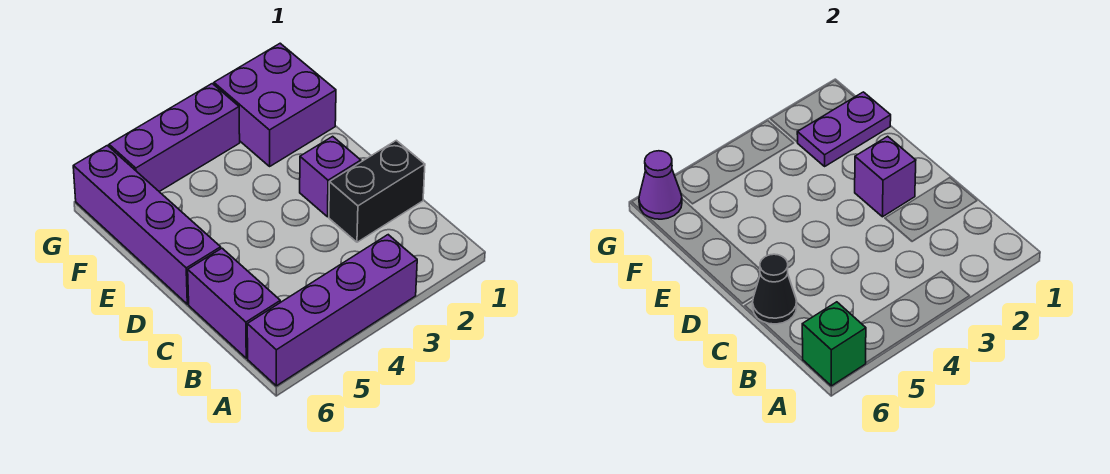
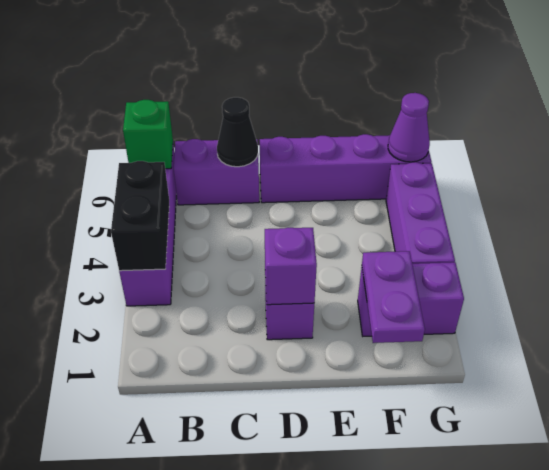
black brick C1:C2 level 1 -> black brick A3:A4 level 2
purple brick F1:G2 level 1 -> purple brick F2:G2 level 1

